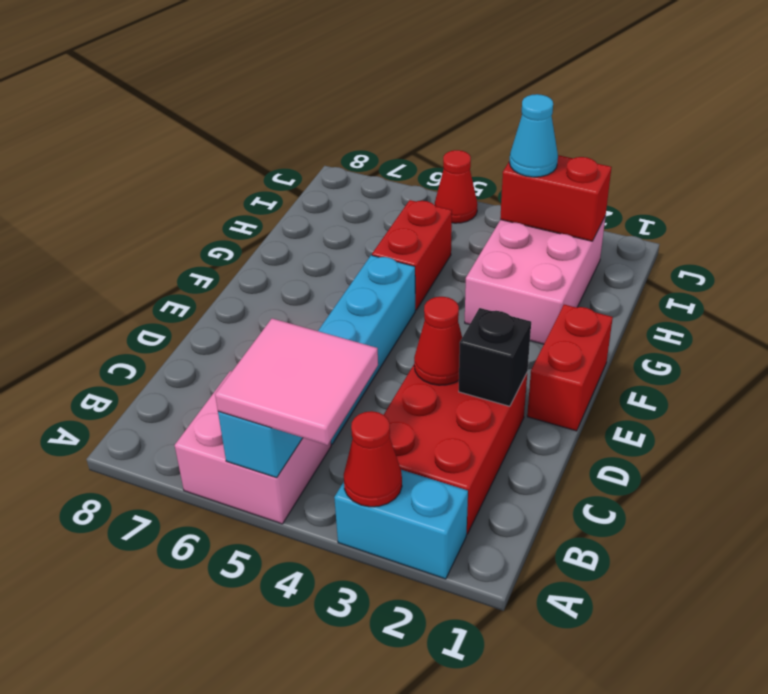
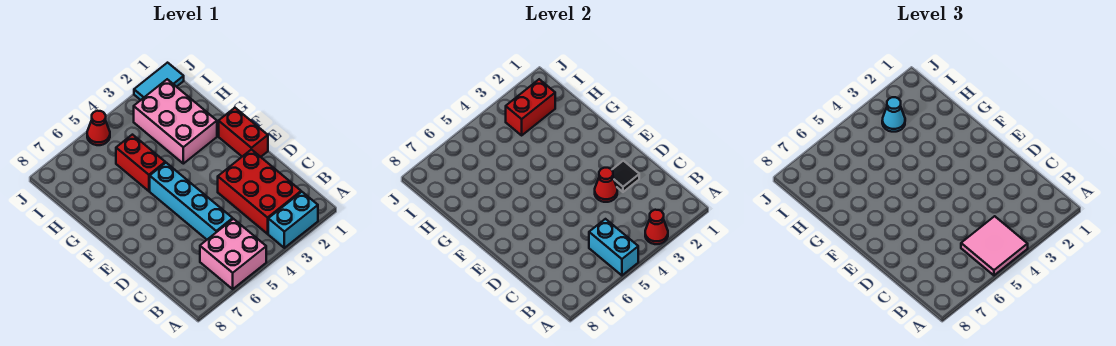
black brick D2 level 2 -> black tile D2 level 2
none -> cyan tile J1:J2 level 1

